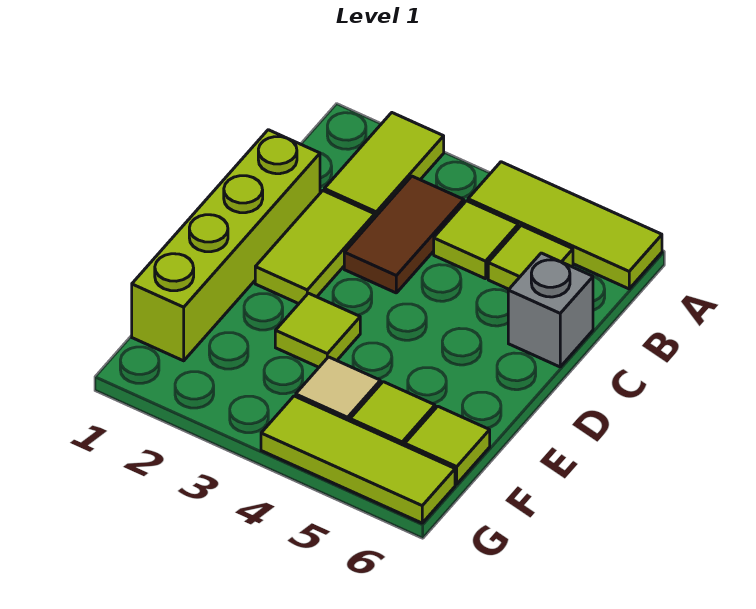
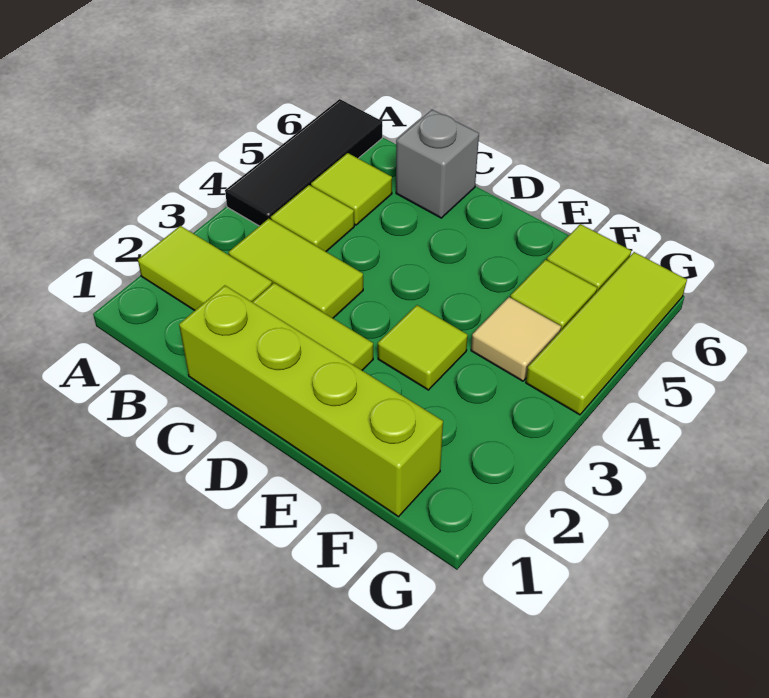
lime tile A4:A6 level 1 -> black tile A4:A6 level 1
brown tile B3:C3 level 1 -> lime tile B3:C3 level 1

